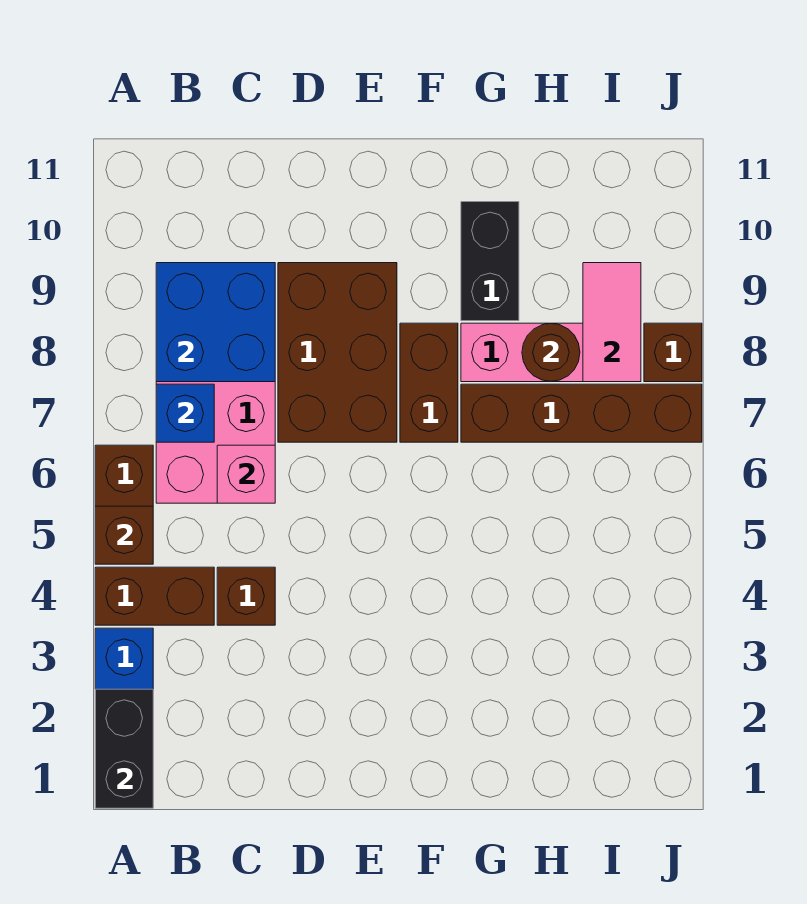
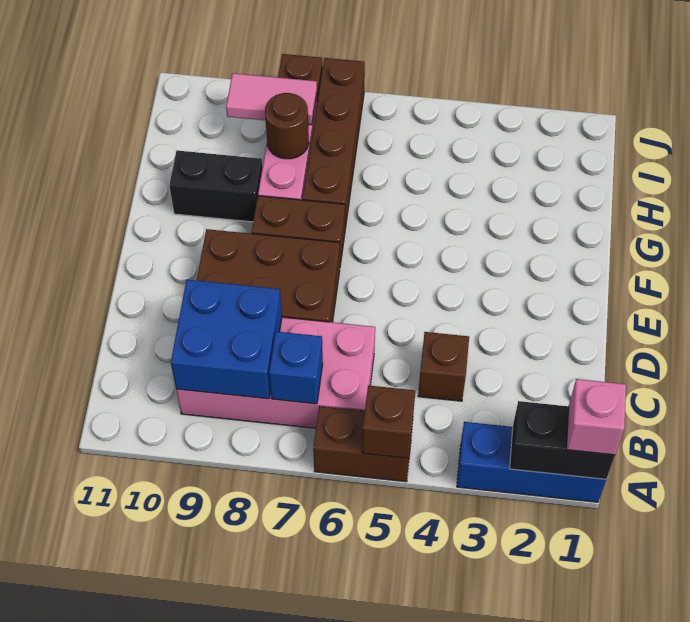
brown brick A4:B4 level 1 -> none
pink brick C6 level 2 -> pink brick A1 level 3

